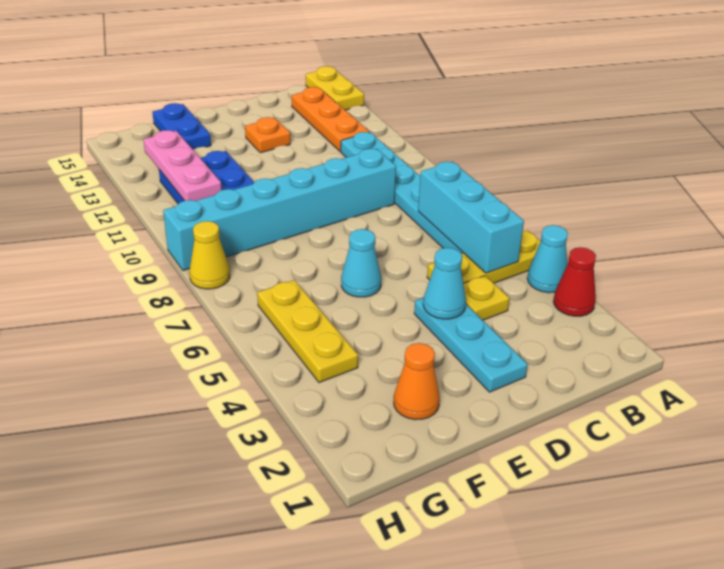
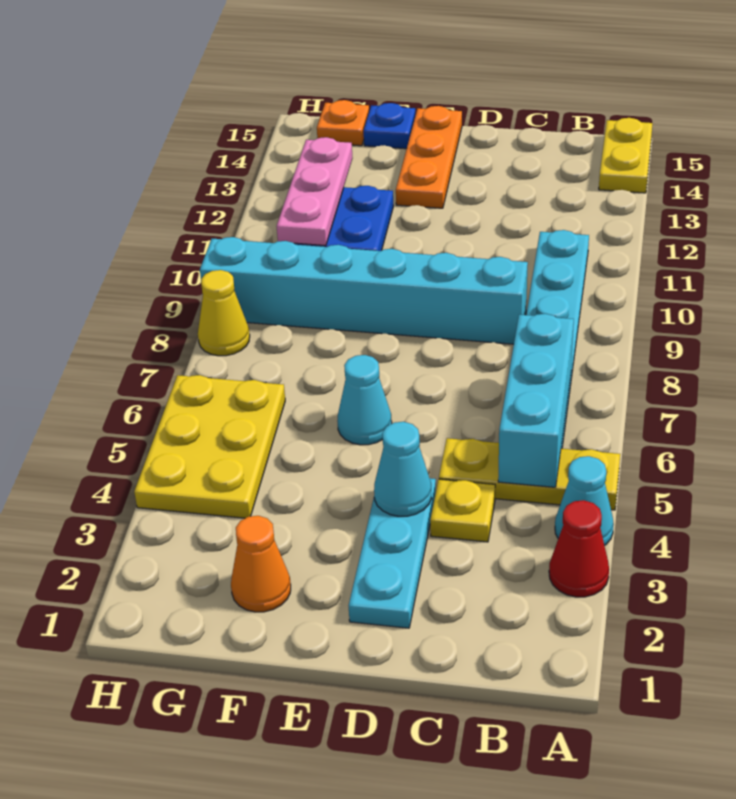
orange plate B12:B14 level 1 -> orange plate E13:E15 level 1
orange plate D13 level 1 -> orange plate G15 level 1
blue plate F14:F15 level 1 -> blue plate F15 level 1
yellow plate G4:G6 level 1 -> yellow plate G4:H6 level 1

